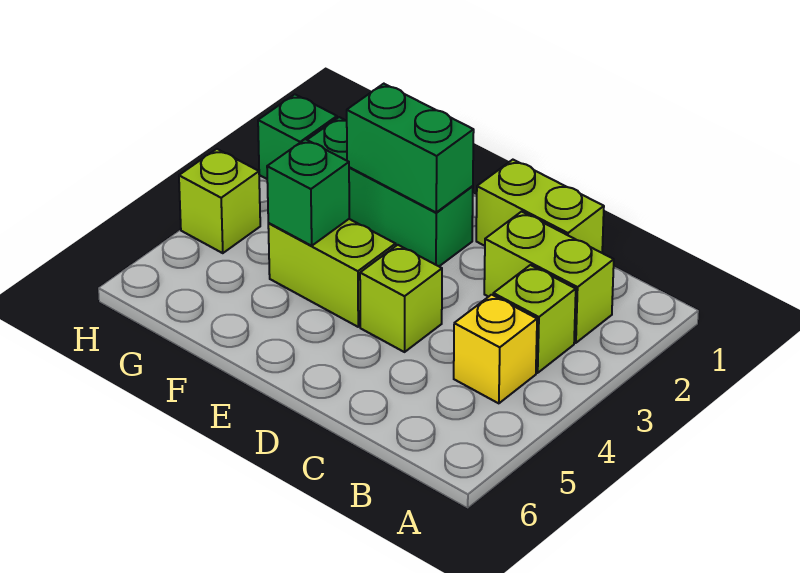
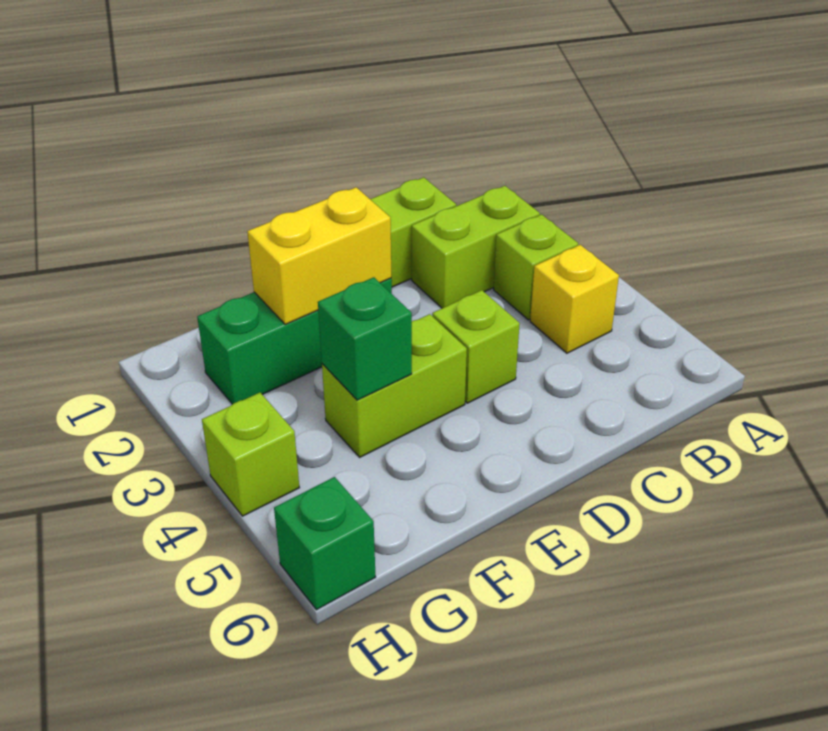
green brick E2:F2 level 2 -> yellow brick E2:F2 level 2
green brick H2 level 1 -> green brick H6 level 1

